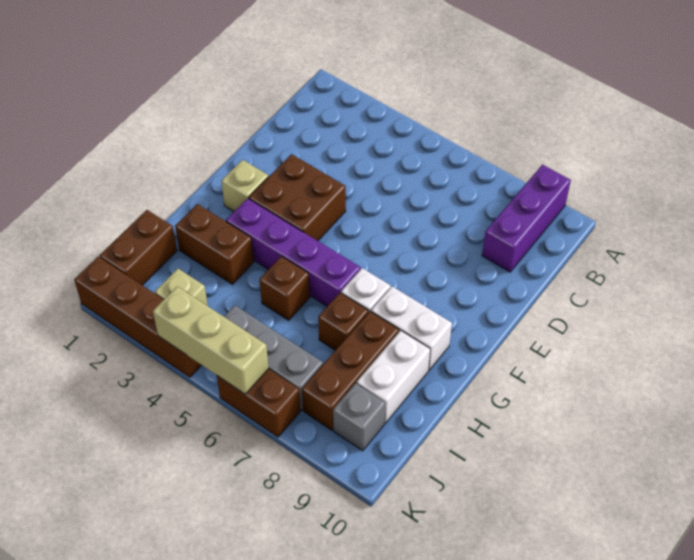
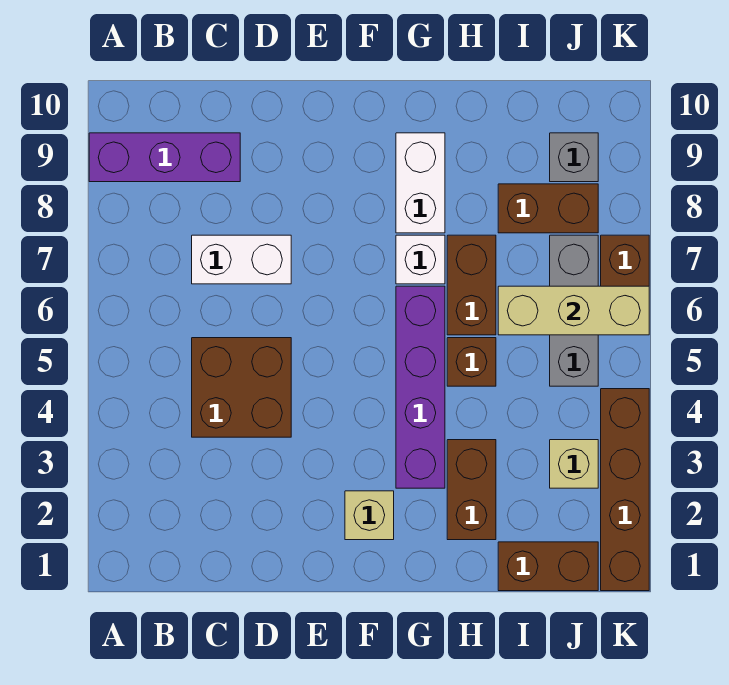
brown brick E3:F4 level 1 -> brown brick C4:D5 level 1
brown brick H7 level 1 -> brown brick H6:H7 level 1
brown brick H8:J8 level 1 -> brown brick I8:J8 level 1
white brick H9:I9 level 1 -> white brick C7:D7 level 1
tan brick K4:K6 level 2 -> tan brick I6:K6 level 2

